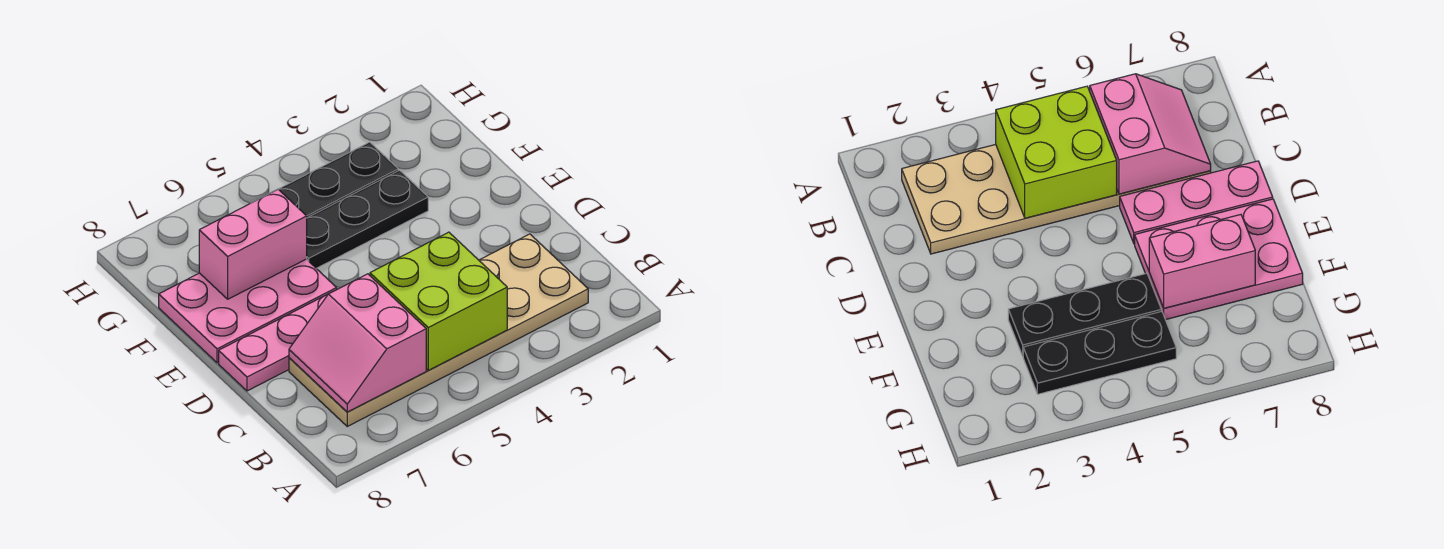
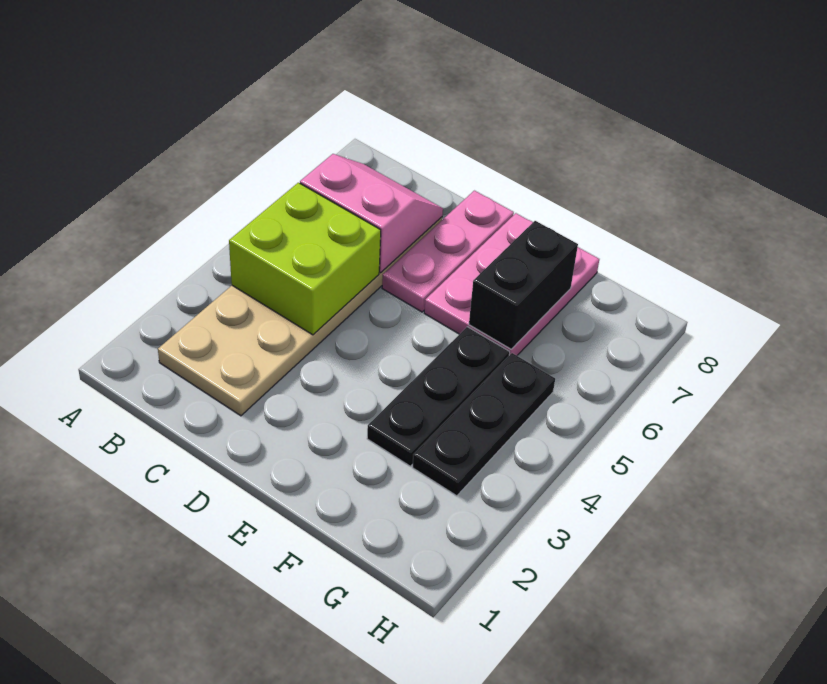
pink brick F6:F7 level 2 -> black brick F6:F7 level 2

